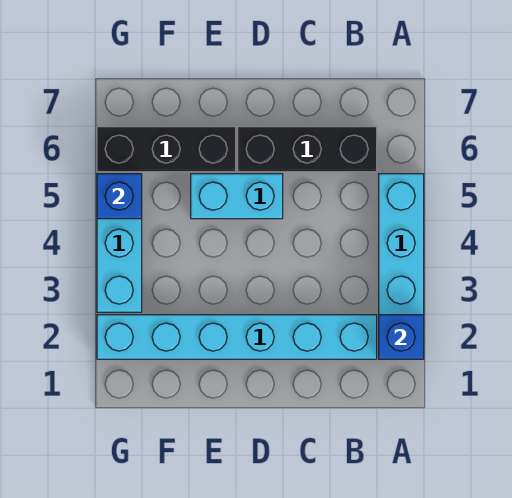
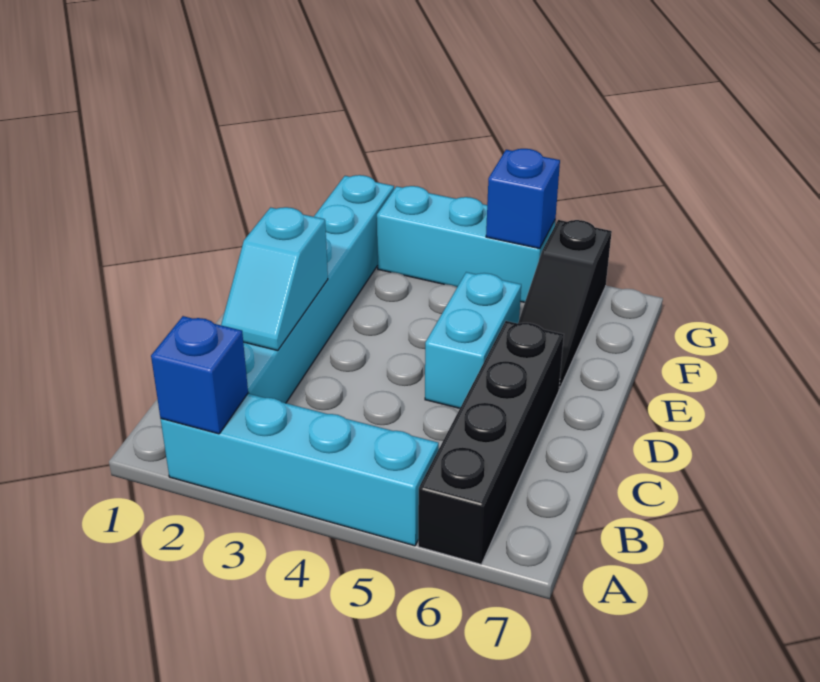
black brick B6:D6 level 1 -> black brick A6:D6 level 1
none -> cyan slope C2:D2 level 2 top D
black brick E6:G6 level 1 -> black slope E6:G6 level 1 top G

